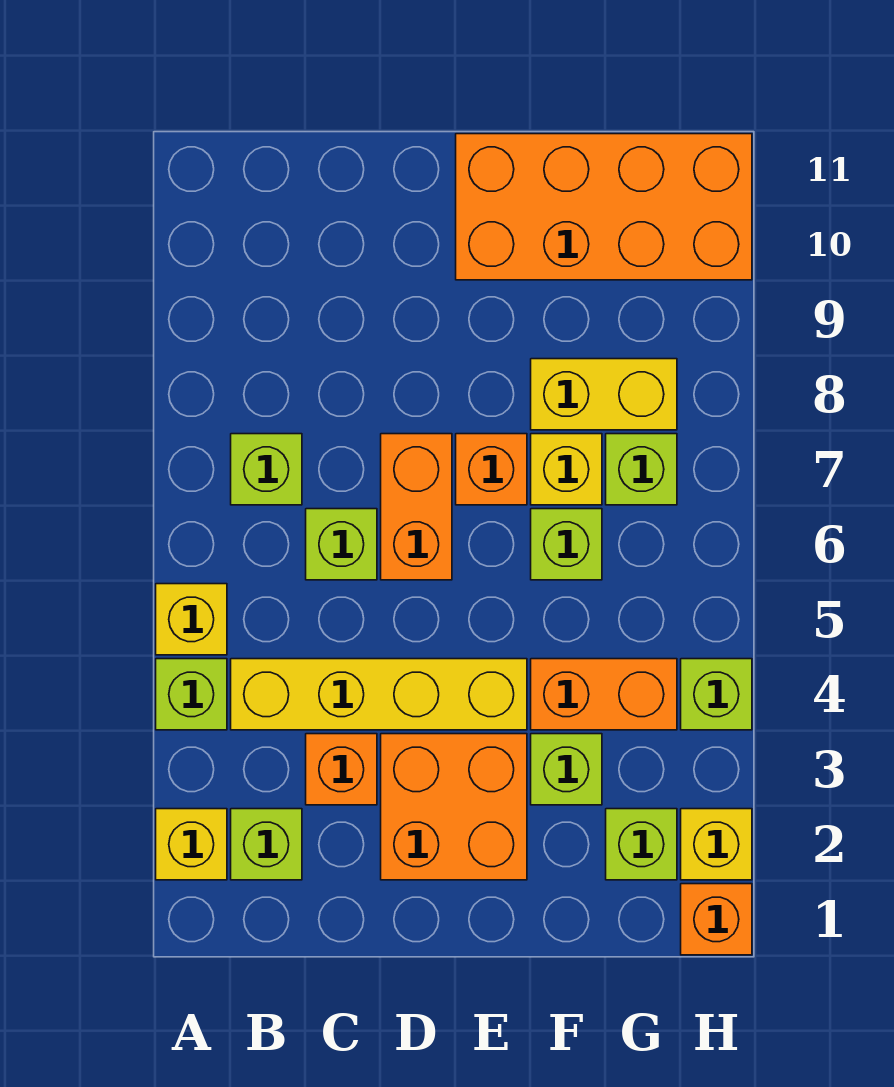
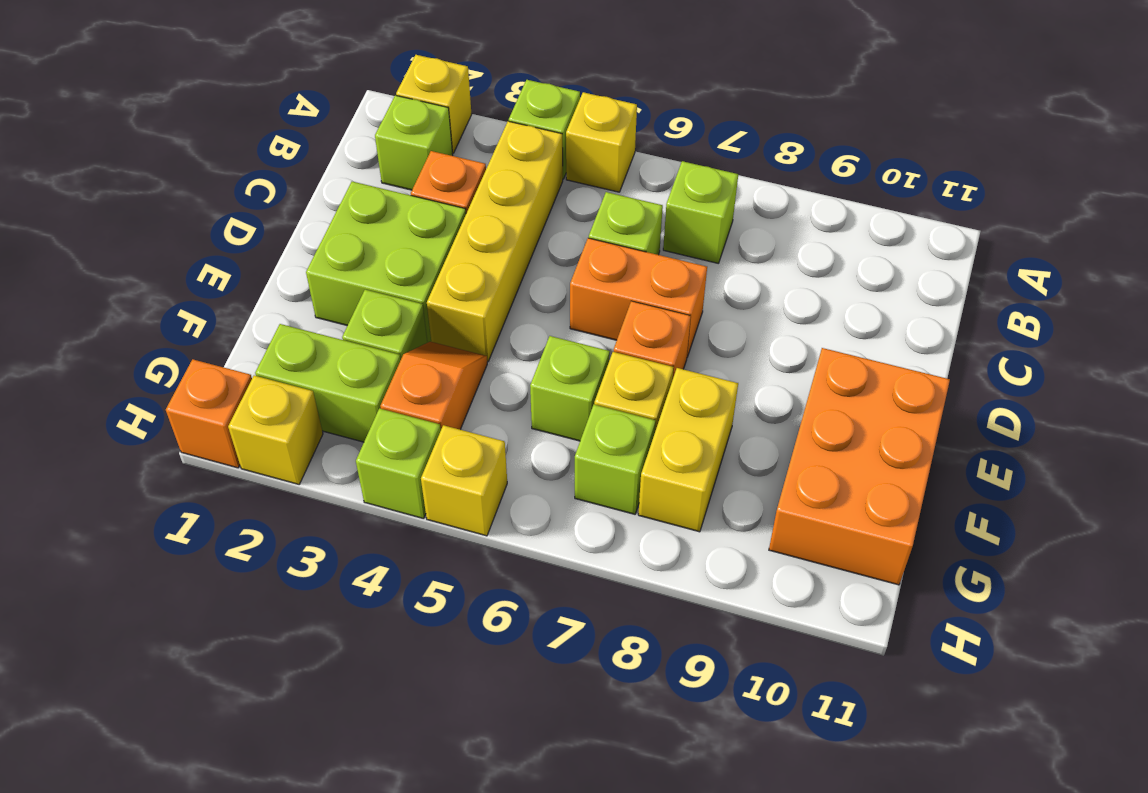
orange brick D2:E3 level 1 -> lime brick D2:E3 level 1
orange brick E10:H11 level 1 -> orange brick E10:G11 level 1
orange brick F4:G4 level 1 -> orange slope F4:G4 level 1 top G
lime brick G2 level 1 -> lime brick G2:G3 level 1
none -> yellow brick H5 level 1

